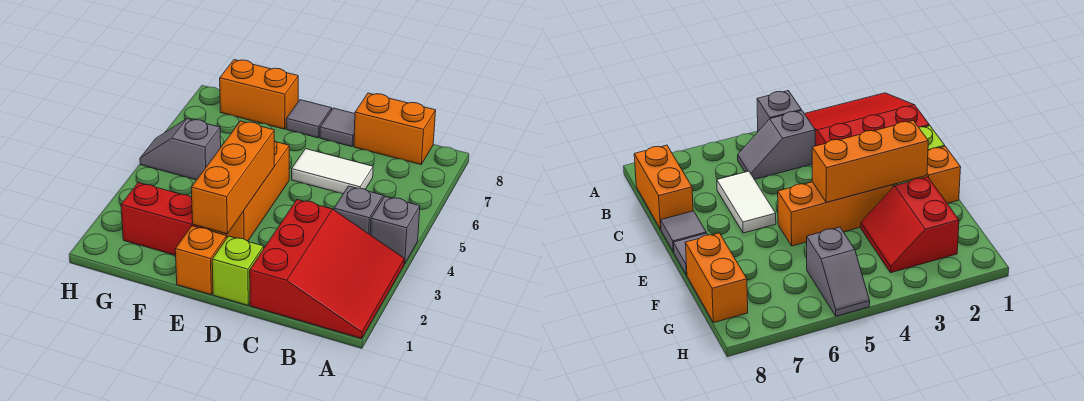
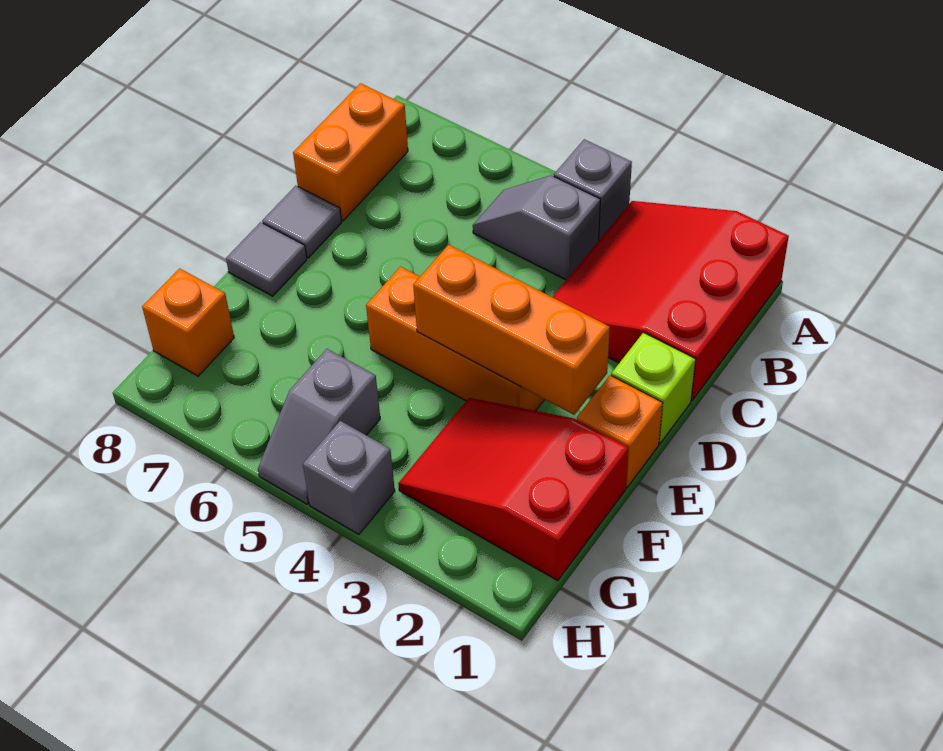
red slope A1:C3 level 1 top C -> red slope A1:C3 level 1 top 1
white tile C6:D6 level 1 -> none
red slope F2:G3 level 1 top 2 -> red slope F1:G3 level 1 top 1
orange brick F8:G8 level 1 -> orange brick G8 level 1
none -> grey brick H4 level 1

